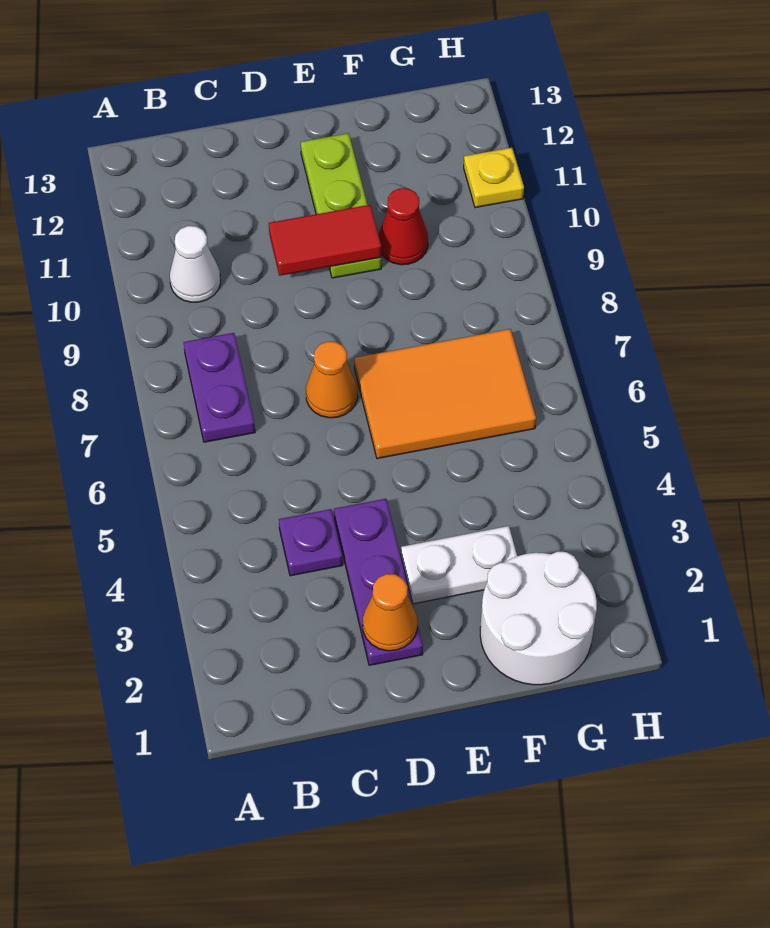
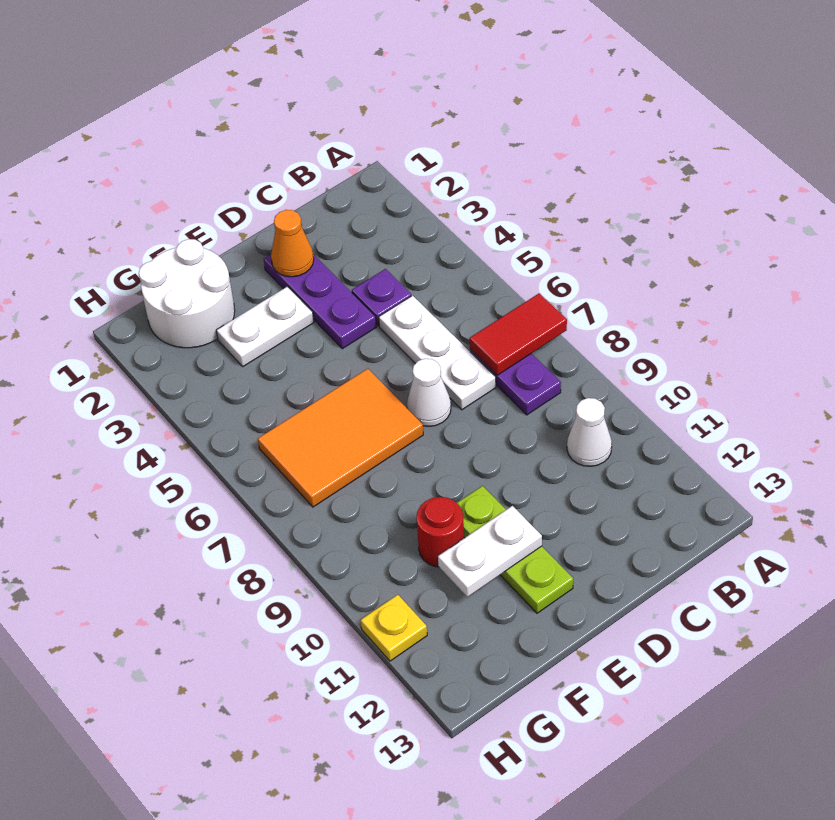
none -> white plate C5:C7 level 1
orange cone D7 level 1 -> white cone D7 level 1
red tile D10:E10 level 2 -> red tile A7:B7 level 2
none -> white plate E11:F11 level 2
red cone F10 level 1 -> red round brick F10 level 1

